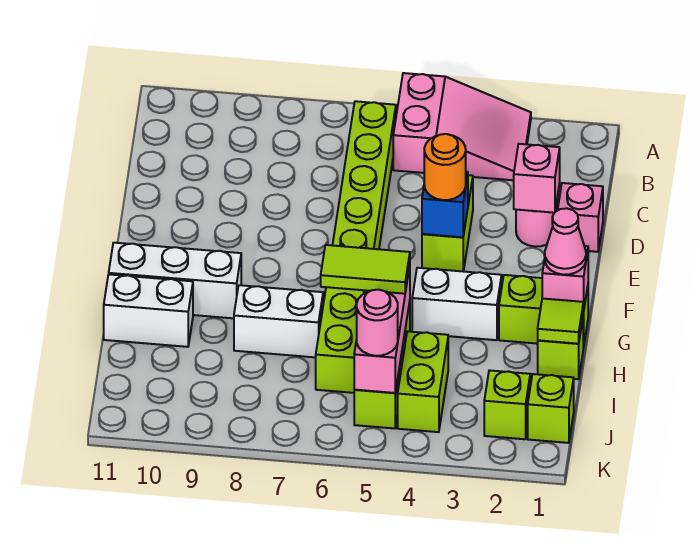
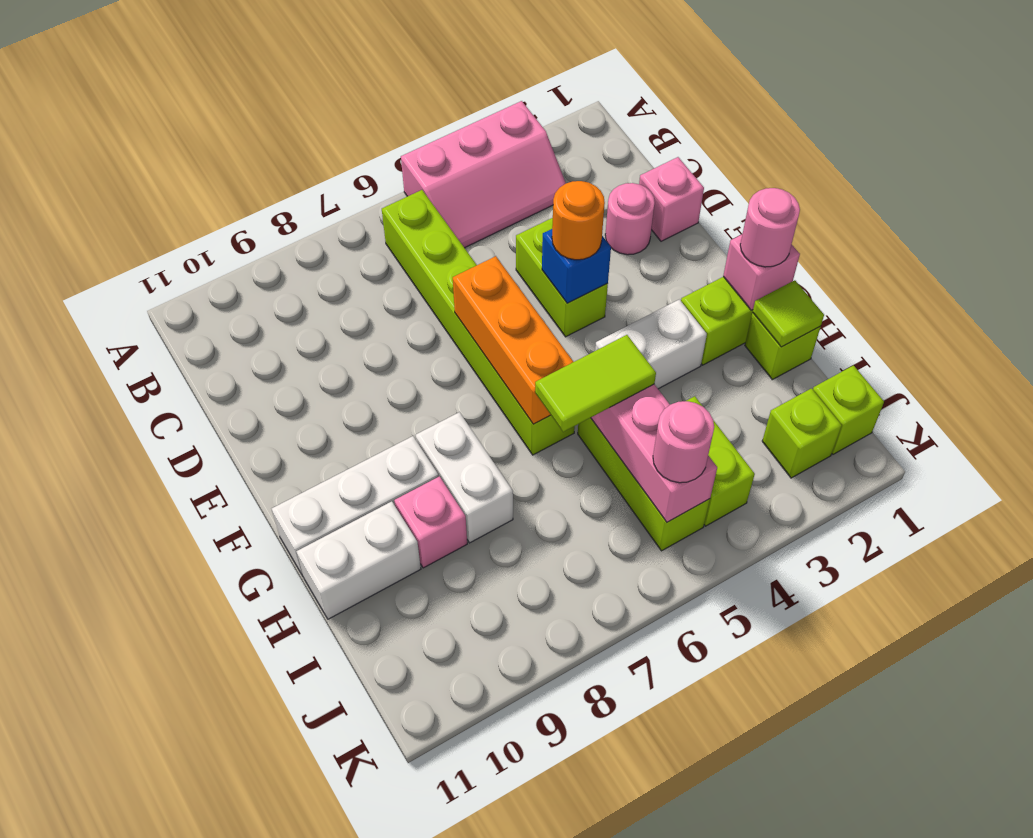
pink slope A3:B5 level 1 top 5 -> pink slope A3:B5 level 1 top A
lime brick B6:I6 level 1 -> lime brick B6:G6 level 1
pink brick D2 level 2 -> pink brick H9 level 1
none -> orange brick E6:G6 level 2
pink cone G1 level 3 -> pink round brick G1 level 3
white brick H7:H8 level 1 -> white brick G8:H8 level 1

